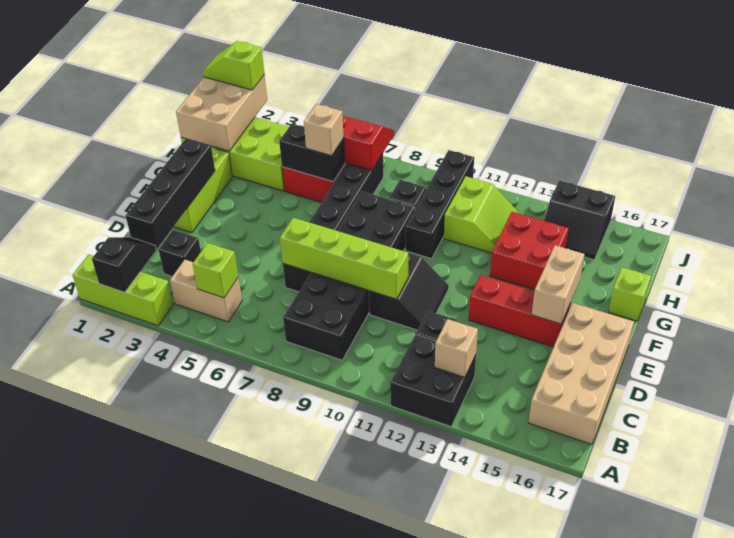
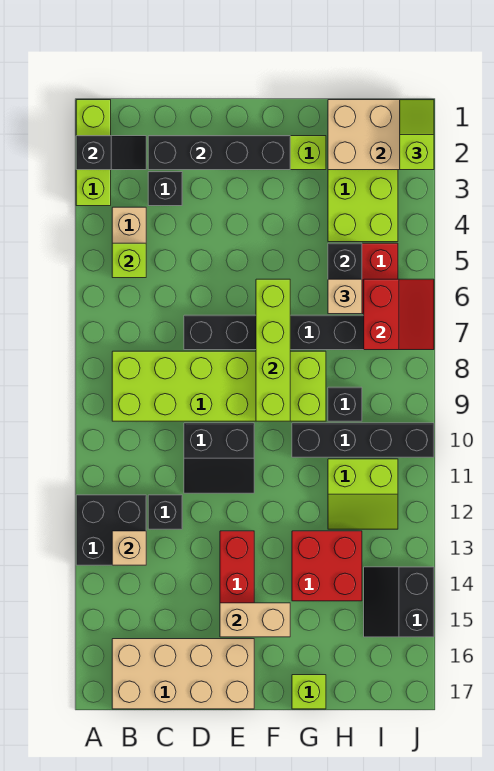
black brick B8:G9 level 1 -> lime brick B8:G9 level 1
lime brick D7:D10 level 2 -> lime brick F6:F9 level 2

